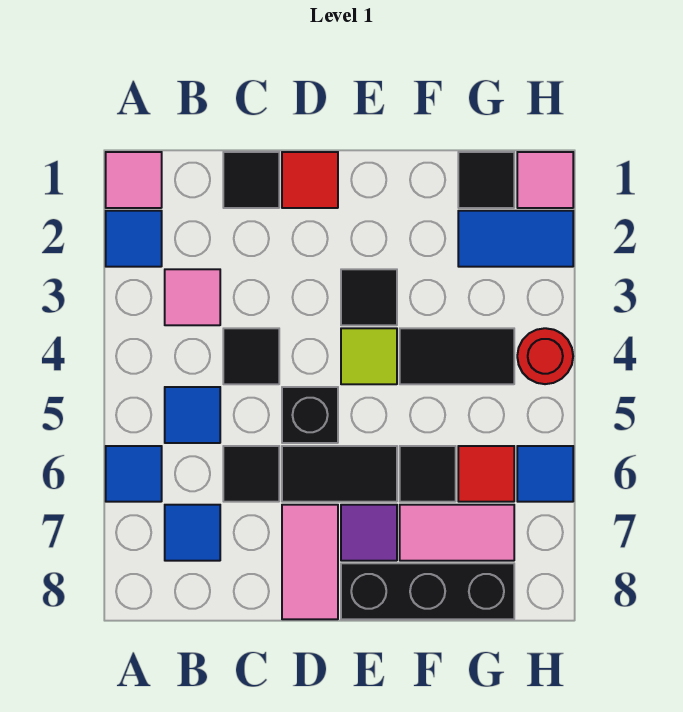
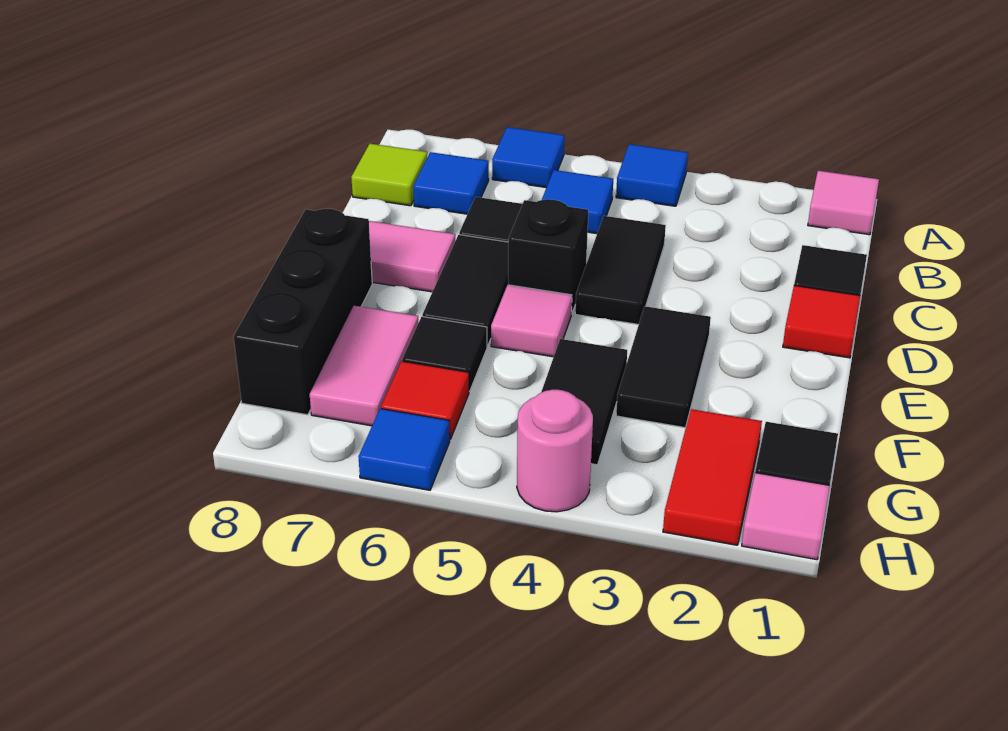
blue tile A2 level 1 -> blue tile A4 level 1
pink tile B3 level 1 -> pink tile E5 level 1
black tile C4 level 1 -> black tile C4:D4 level 1
black tile E3 level 1 -> black tile E3:F3 level 1
lime tile E4 level 1 -> lime tile B8 level 1
purple tile E7 level 1 -> none
blue tile G2:H2 level 1 -> red tile G2:H2 level 1
red round brick H4 level 1 -> pink round brick H4 level 1

